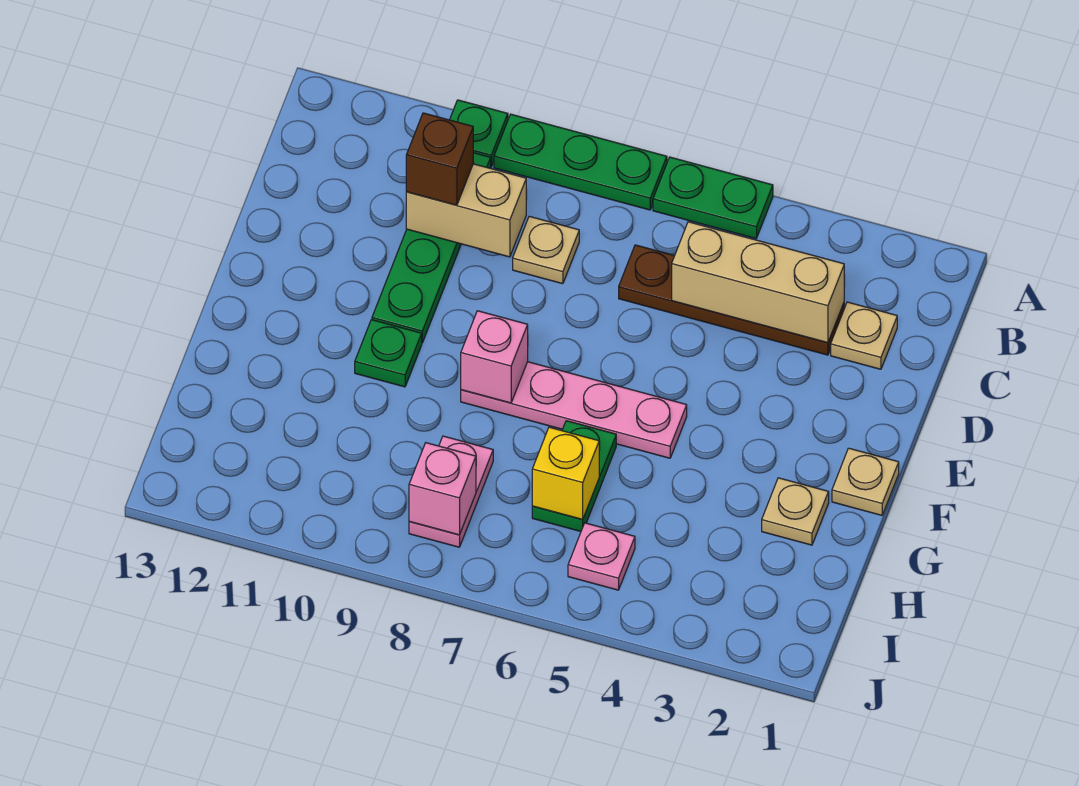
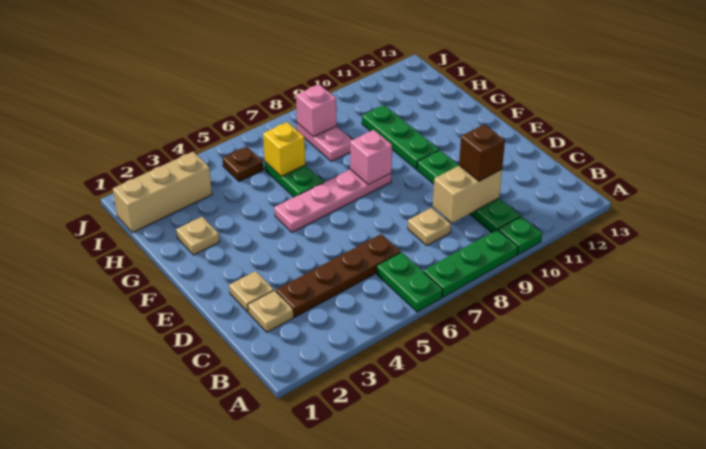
green plate A5:A6 level 1 -> green plate A6:B6 level 1
tan brick C3:C5 level 2 -> tan brick I1:I3 level 1
tan plate F1 level 1 -> tan plate D2 level 1
green plate F10 level 1 -> green plate F10:H10 level 1
pink plate I5 level 1 -> brown plate I5 level 1

